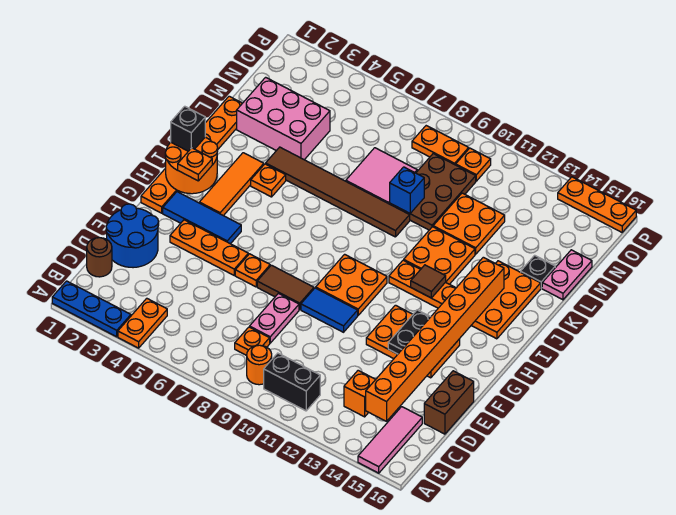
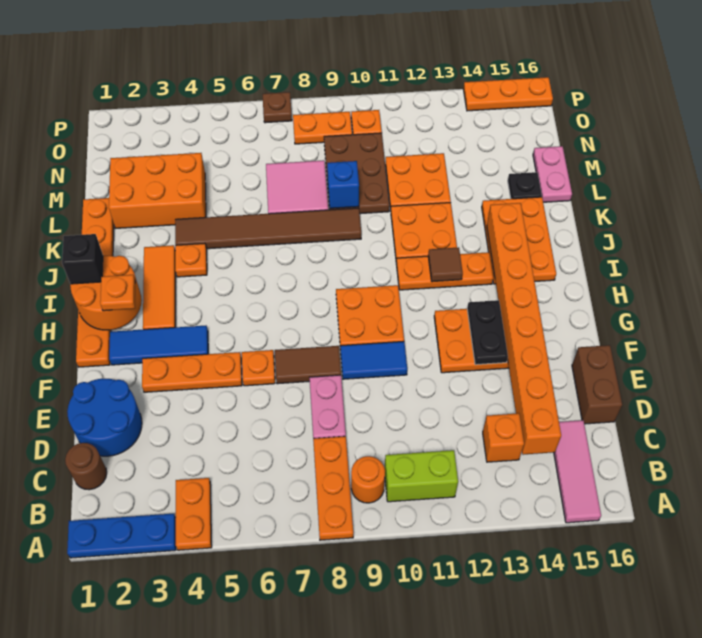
black brick B10:B11 level 1 -> lime brick B10:B11 level 1
orange plate C8 level 1 -> orange plate A8:C8 level 1
pink brick L2:M4 level 1 -> orange brick L2:M4 level 1
none -> brown plate P7 level 1

